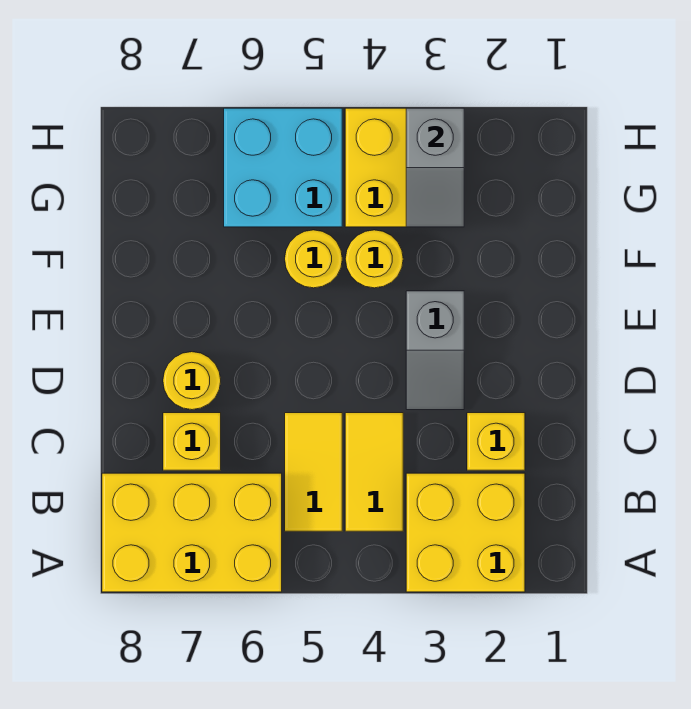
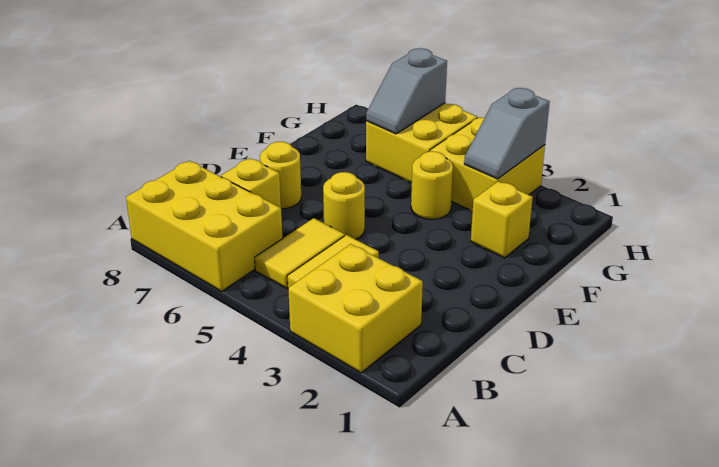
yellow brick C2 level 1 -> yellow brick F2 level 1
grey slope D3:E3 level 1 top E -> grey slope G6:H6 level 2 top H
yellow round brick F5 level 1 -> yellow round brick D5 level 1
cyan brick G5:H6 level 1 -> yellow brick G5:H6 level 1

